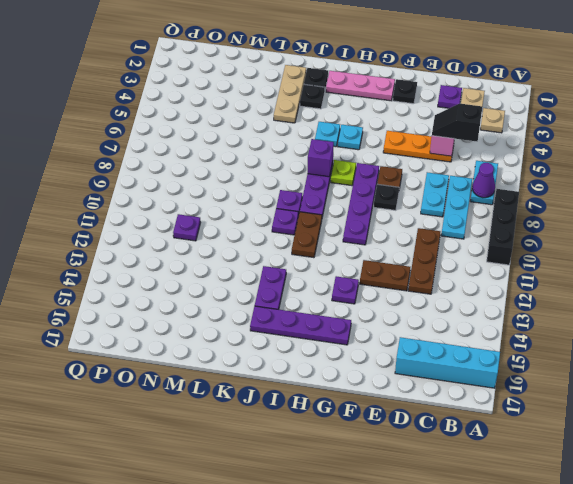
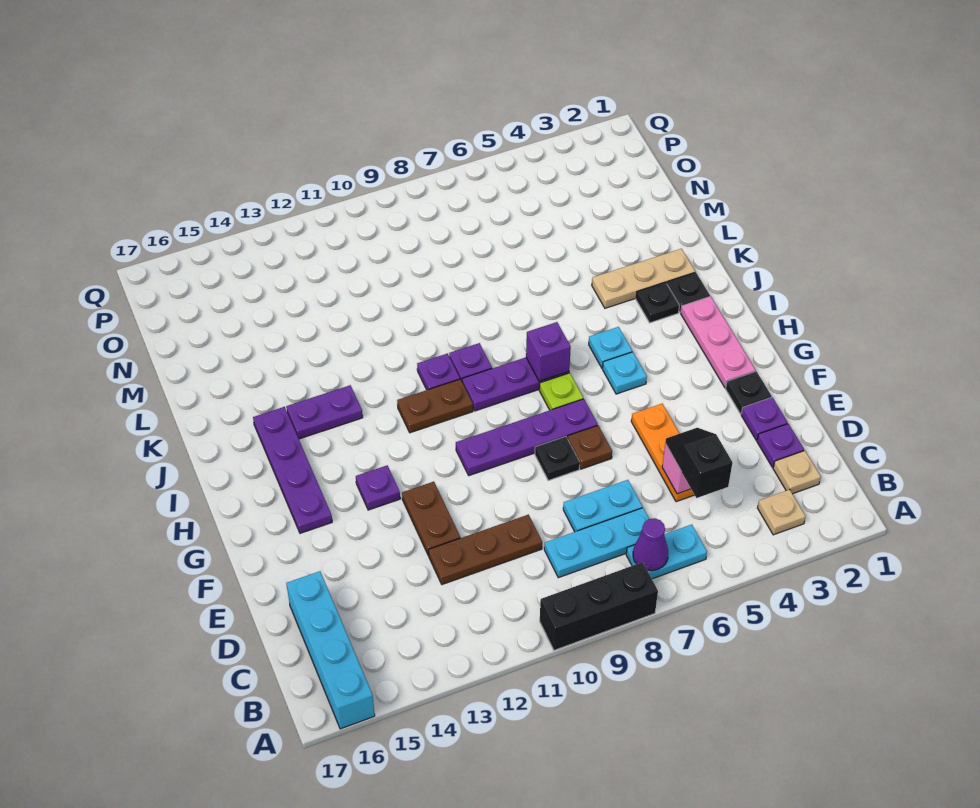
purple plate N11 level 1 -> purple plate E2 level 1

